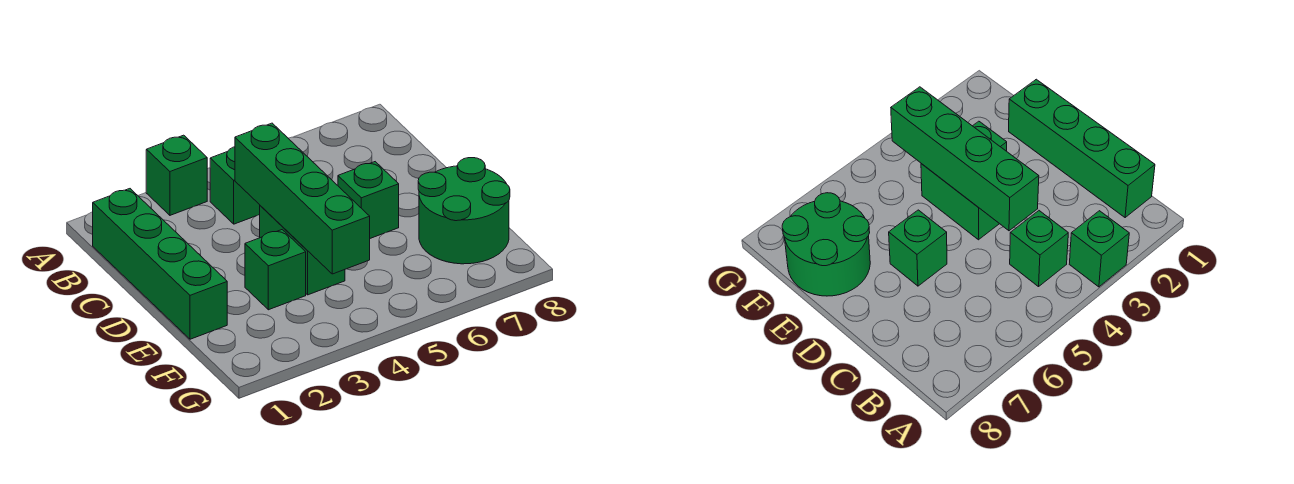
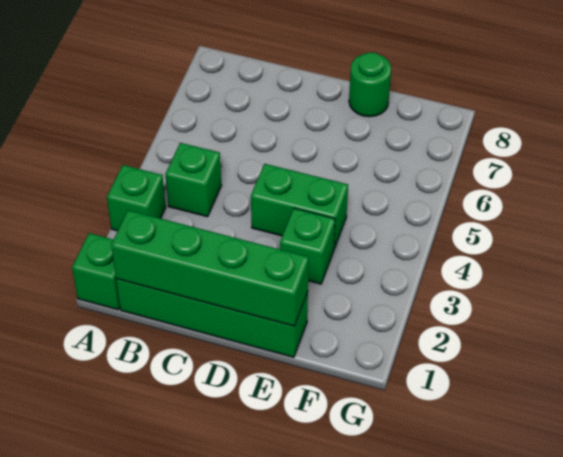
green brick C4:F4 level 2 -> green brick B1:E1 level 2
green brick D6 level 1 -> green brick A1 level 1
green round brick E7:F8 level 1 -> green round brick E8 level 1

